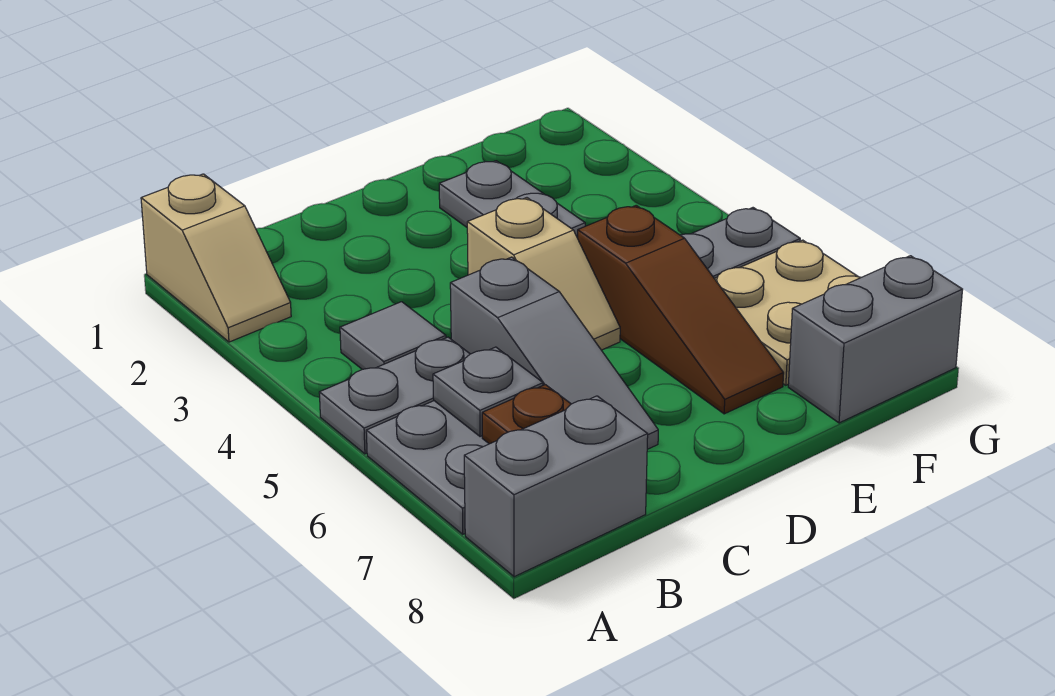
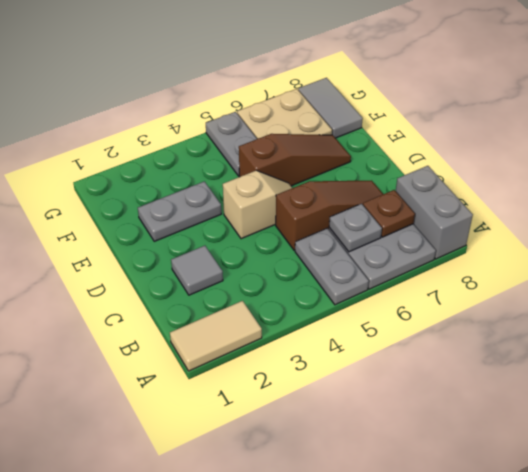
tan slope A1:A2 level 1 top 1 -> tan tile A1:A2 level 1
grey tile B4 level 1 -> grey tile C2 level 1
grey slope C5:C7 level 1 top 5 -> brown slope C5:C7 level 1 top 5
grey brick F8:G8 level 1 -> grey tile F8:G8 level 1

